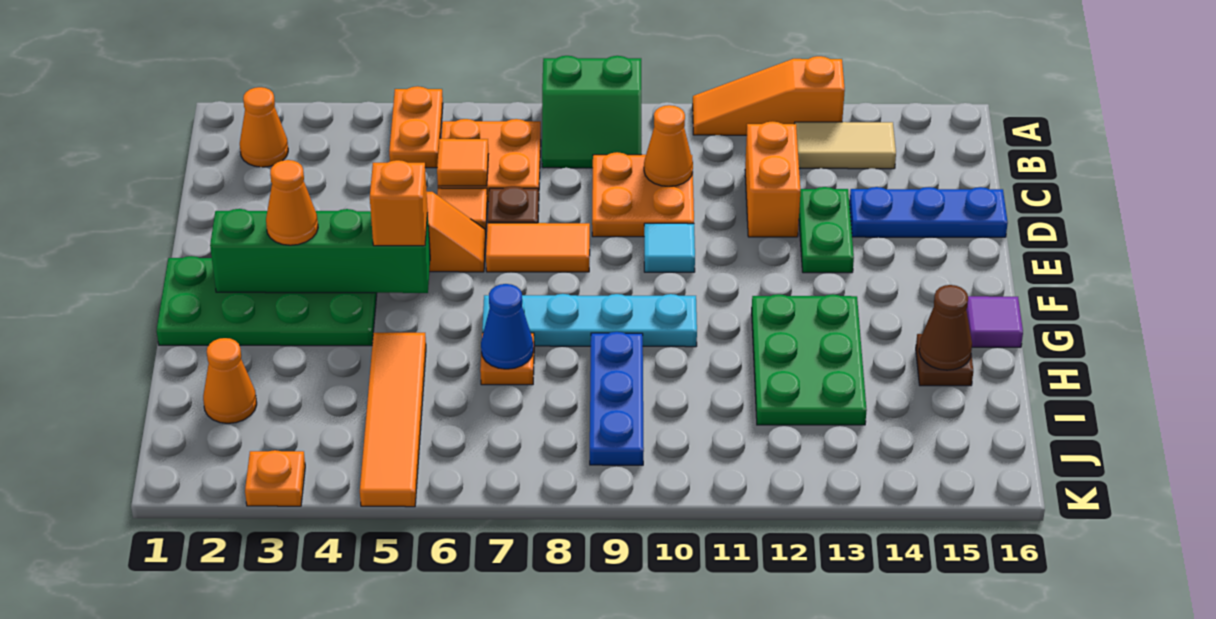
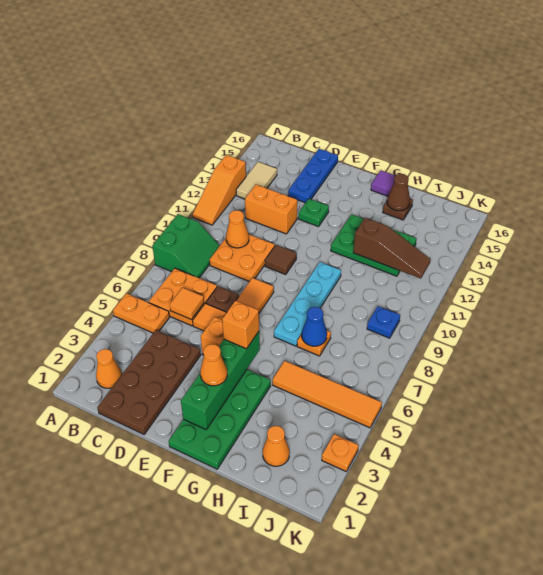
none -> brown plate C1:D4 level 1
green plate D13:E13 level 1 -> green plate E13 level 1
cyan tile E10 level 1 -> brown tile E10 level 1
blue plate H9:J9 level 1 -> blue plate J9 level 1
none -> brown slope H12:J12 level 2 top H

